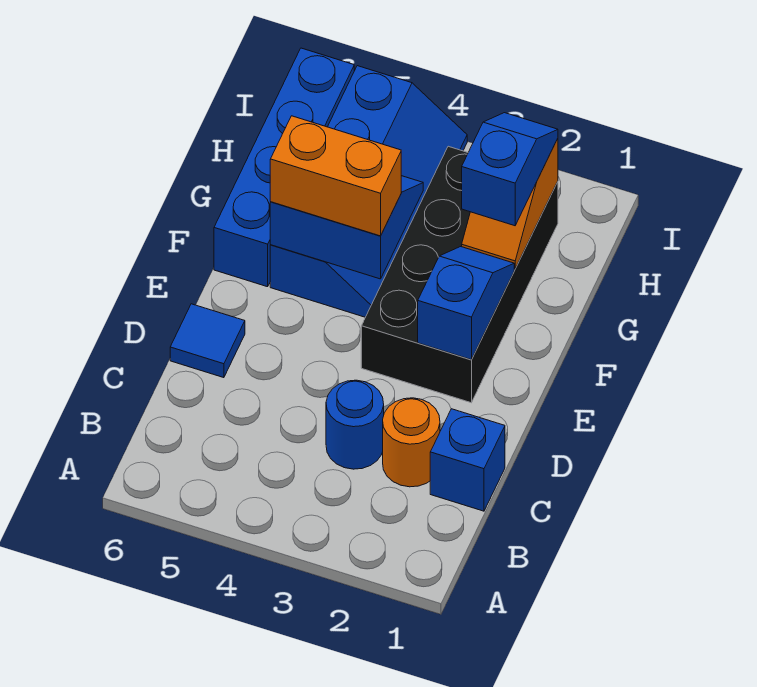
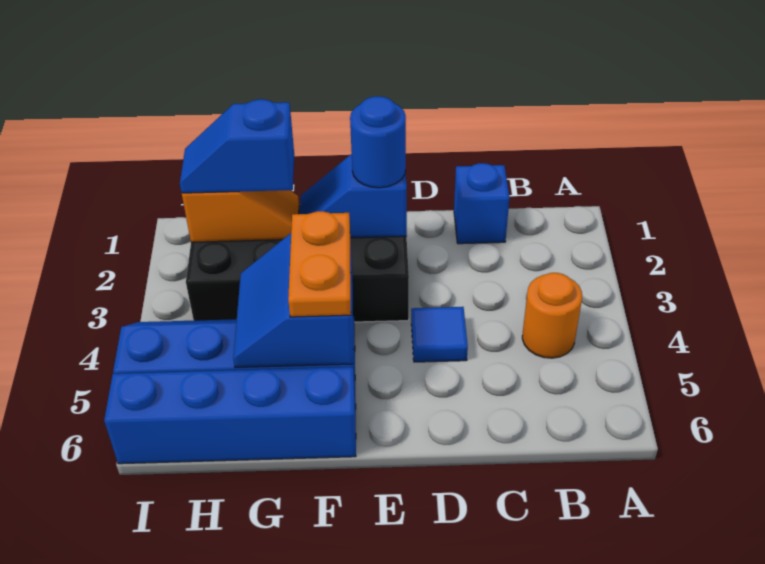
orange round brick C2 level 1 -> orange round brick B4 level 1
blue round brick C3 level 1 -> blue round brick E2 level 3
blue tile D6 level 1 -> blue tile D4 level 1
orange brick F4:F5 level 3 -> orange plate F4:F5 level 3

